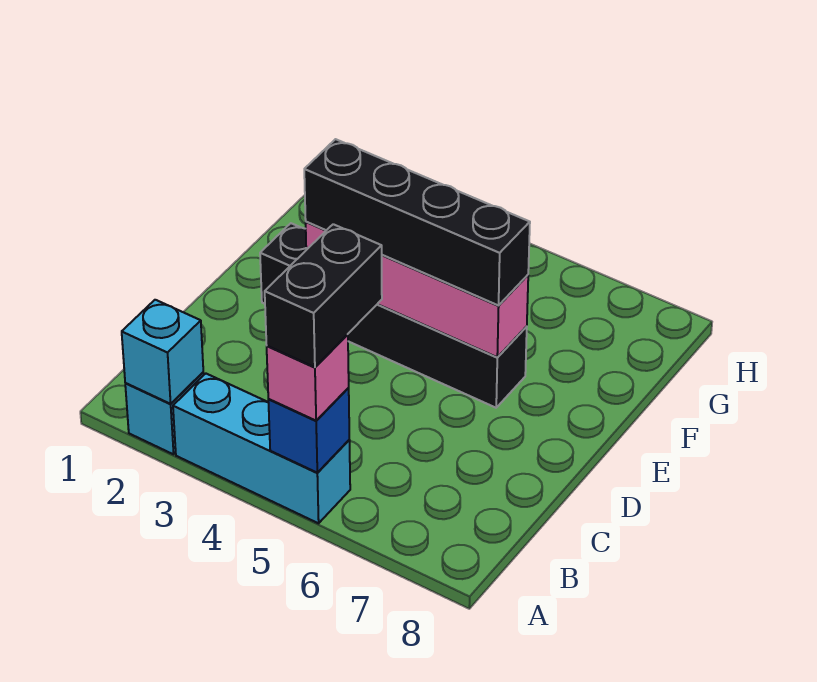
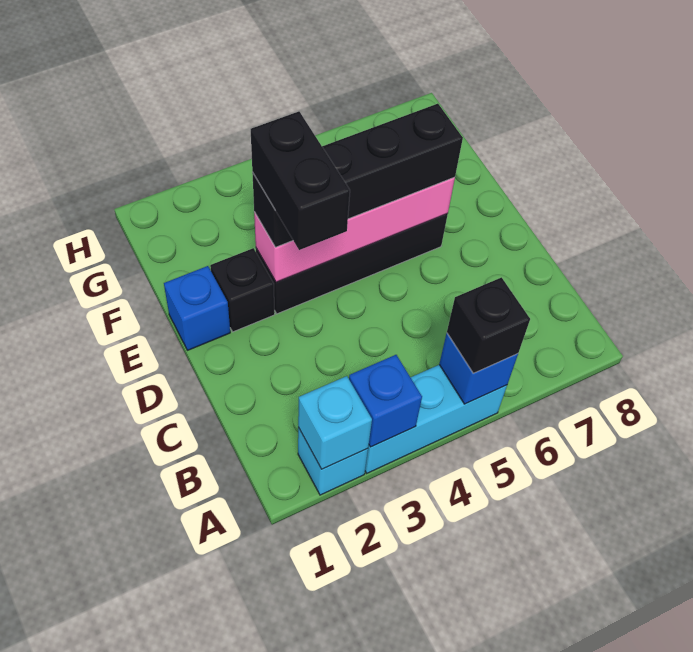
none -> blue brick A3 level 2
pink brick A5 level 3 -> black brick A5 level 3
black brick A5:B5 level 4 -> black brick D3:E3 level 4
none -> blue brick E1 level 1

